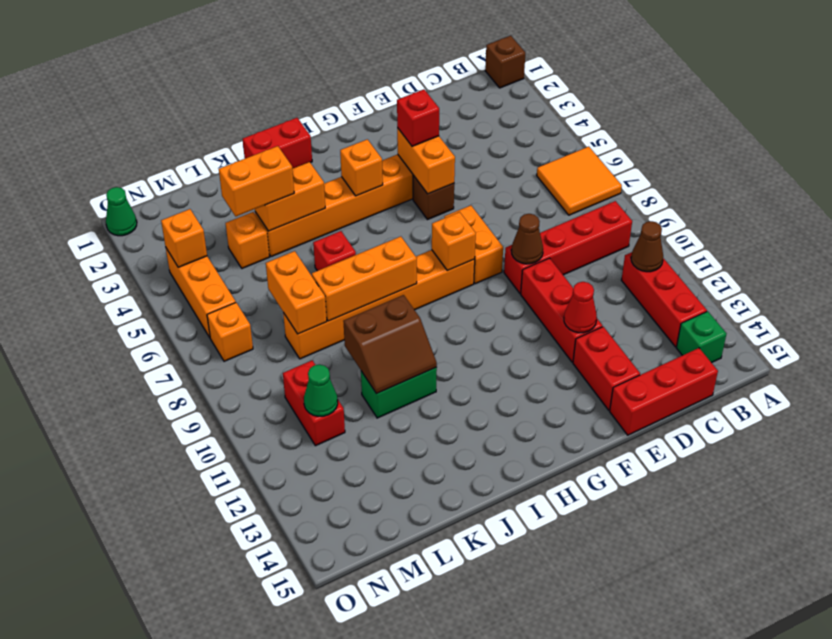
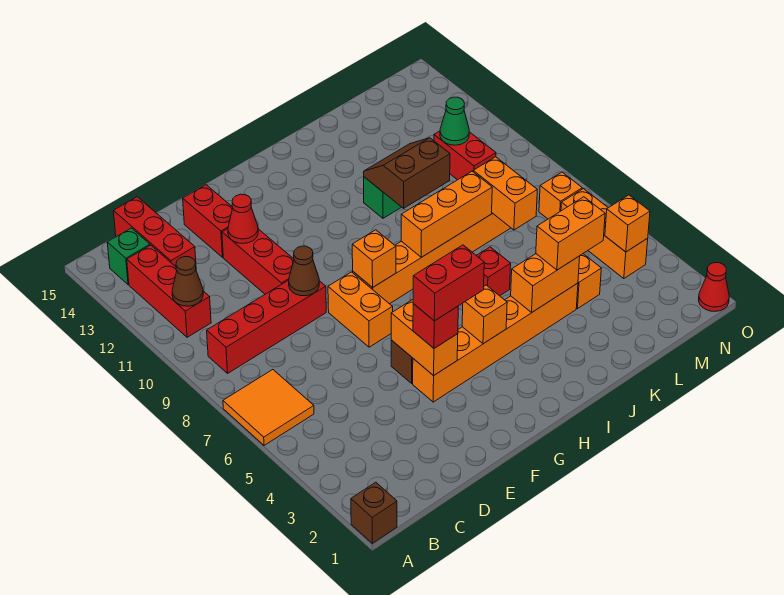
red brick C15:E15 level 1 -> red brick C13:C15 level 1
red brick I1:J1 level 1 -> red brick F4:G4 level 4
green cone O1 level 1 -> red cone O1 level 1

